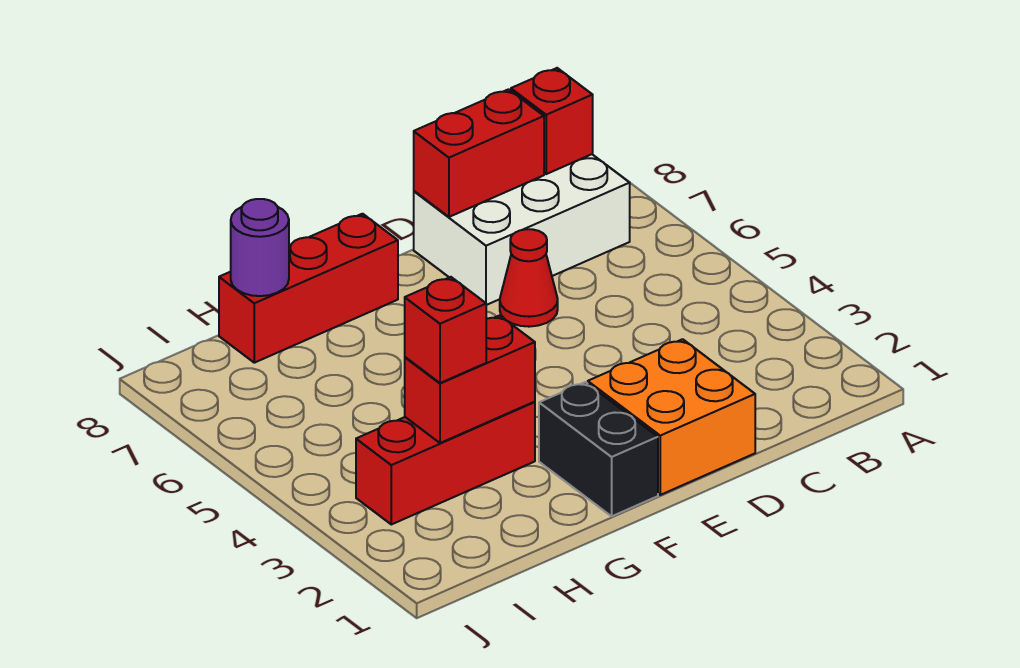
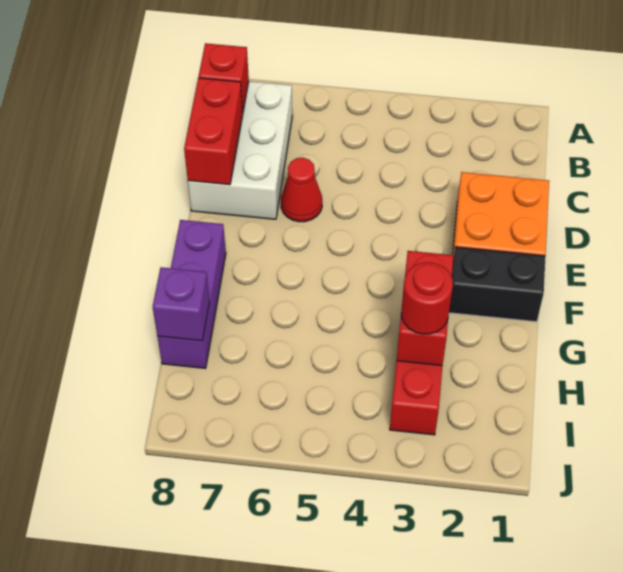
red brick F8:H8 level 1 -> purple brick F8:H8 level 1
red brick H3 level 3 -> red round brick H3 level 3
purple round brick H8 level 2 -> purple brick H8 level 2

